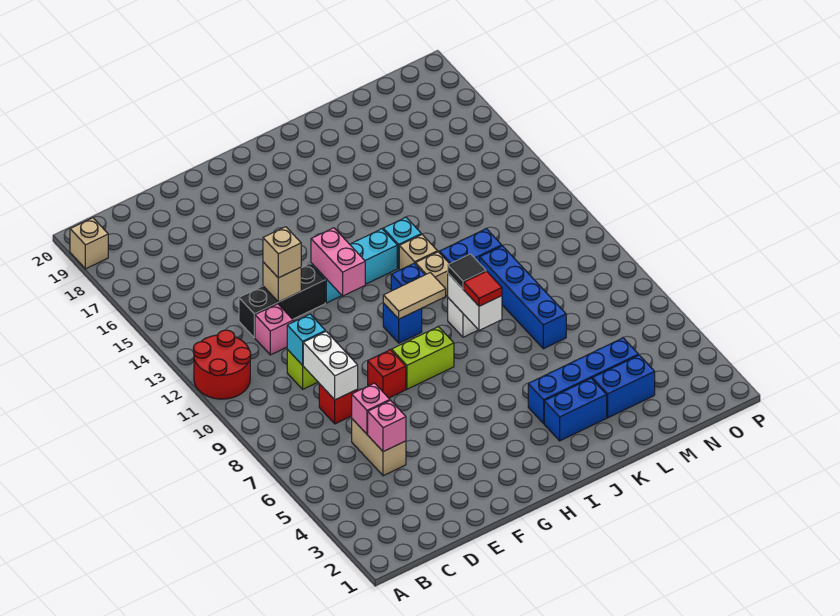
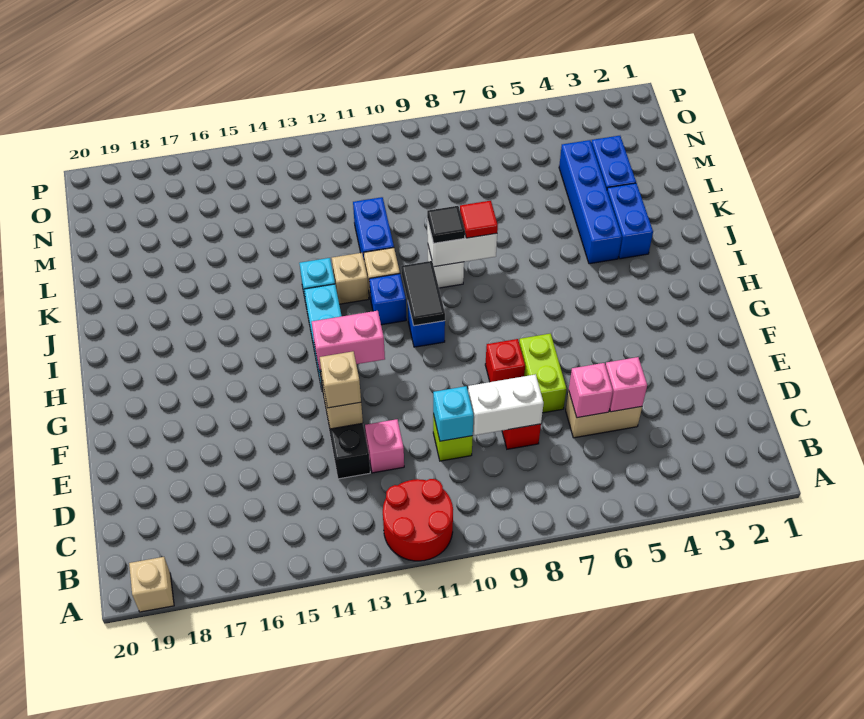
lime brick G8:H8 level 1 -> lime brick E7:F7 level 1
tan tile H10:I10 level 2 -> black tile H10:I10 level 2
blue brick L7:L10 level 1 -> none

